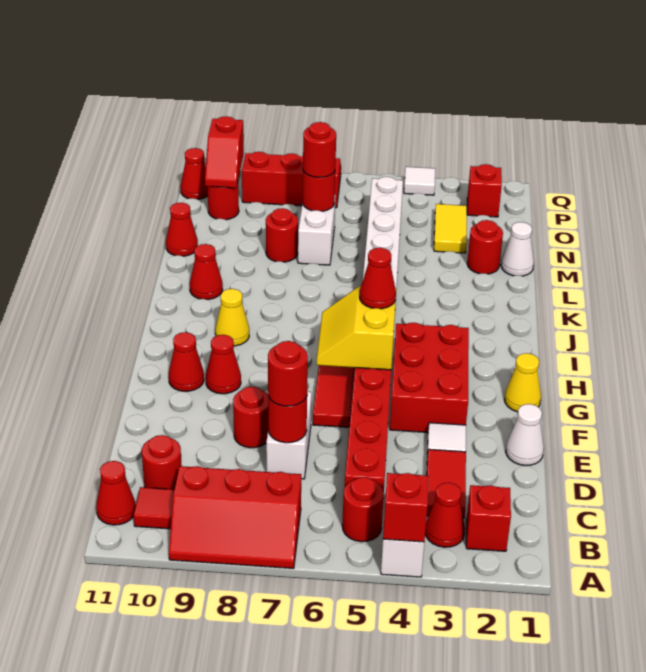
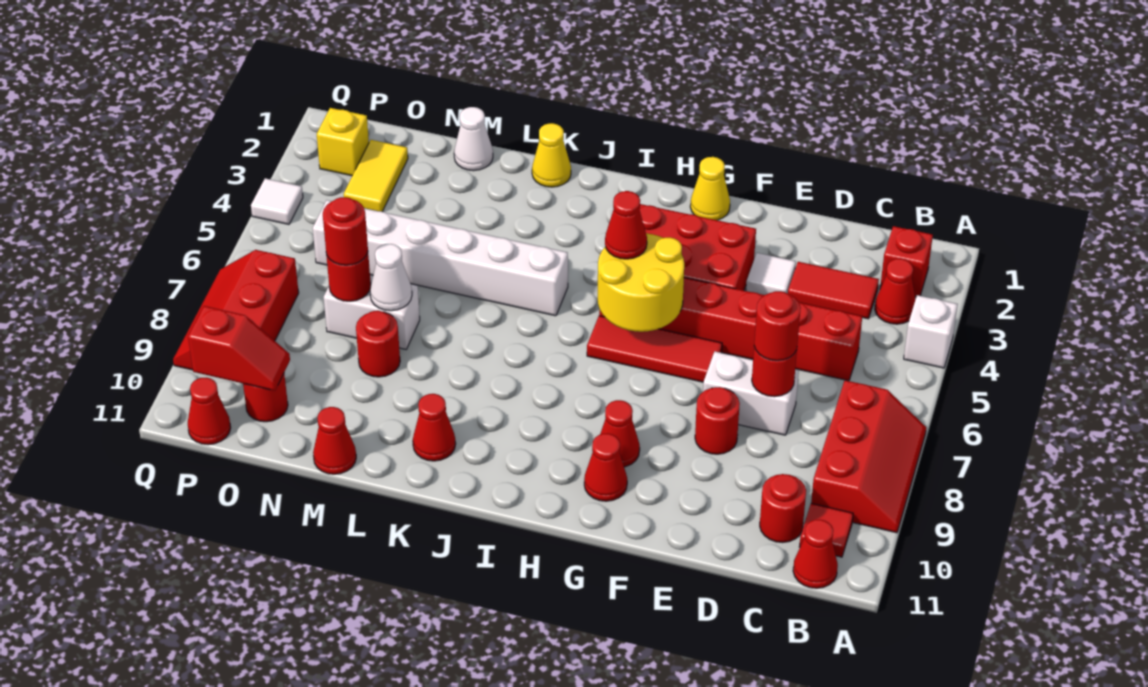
red brick A4 level 2 -> none
red round brick B5 level 1 -> none
white cone E1 level 1 -> white cone M7 level 2
yellow slope G5:H6 level 2 top 5 -> yellow round brick G5:H6 level 2
yellow cone I9 level 1 -> yellow cone K1 level 1
red round brick M2 level 1 -> none
yellow tile N3:O3 level 1 -> yellow tile O2:O3 level 1
red brick P2 level 1 -> yellow brick P2 level 1

